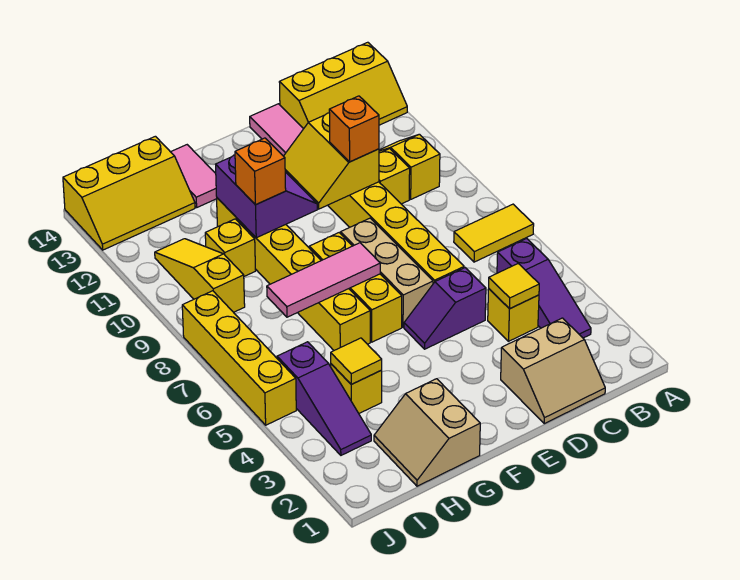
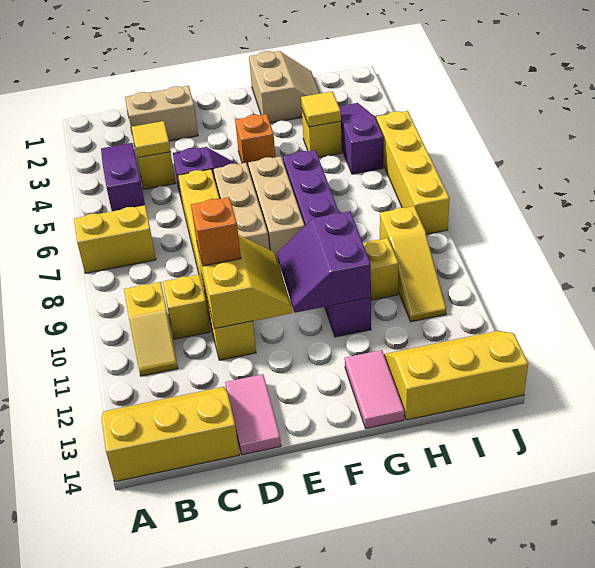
yellow tile A7:B7 level 1 -> yellow brick A7:B7 level 1
yellow brick F6:F8 level 1 -> tan brick F6:F8 level 1
pink tile F7:H7 level 2 -> none
yellow brick G6:G11 level 1 -> purple brick G6:G11 level 1
orange brick G10 level 3 -> orange brick F4 level 1

